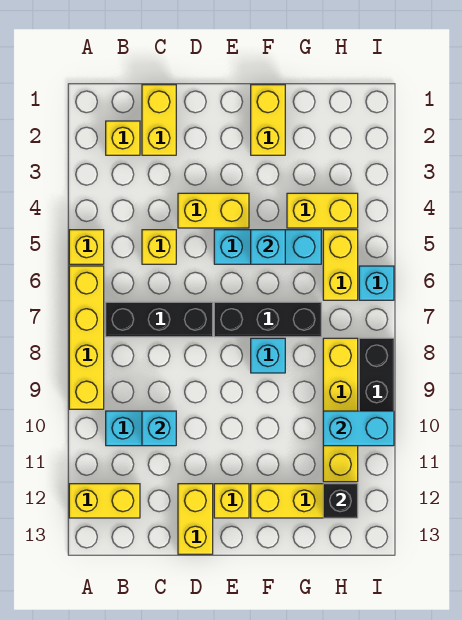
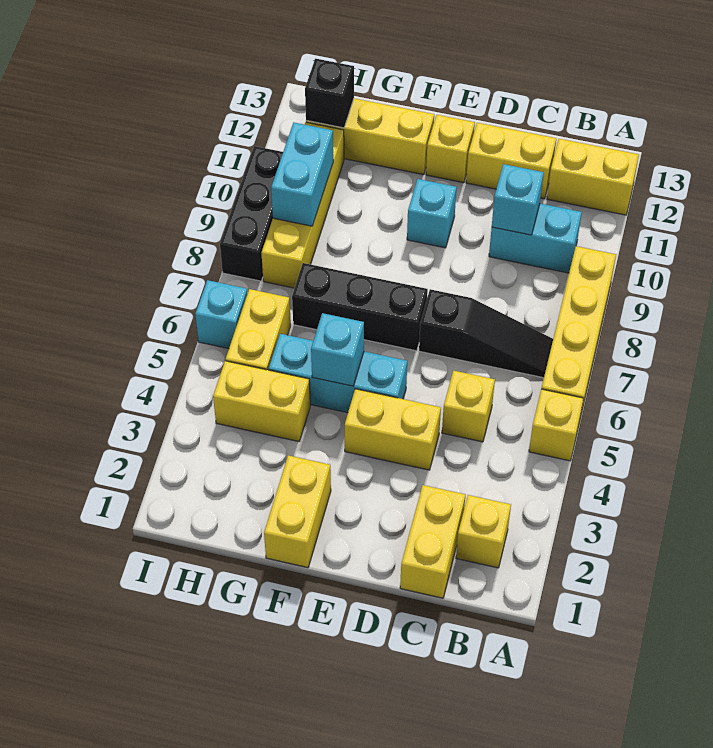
black brick B7:D7 level 1 -> black slope B7:D7 level 1 top D
yellow brick D12:D13 level 1 -> yellow brick C12:D12 level 1
cyan brick F8 level 1 -> cyan brick E10 level 1
cyan brick H10:I10 level 2 -> cyan brick H9:H10 level 2

